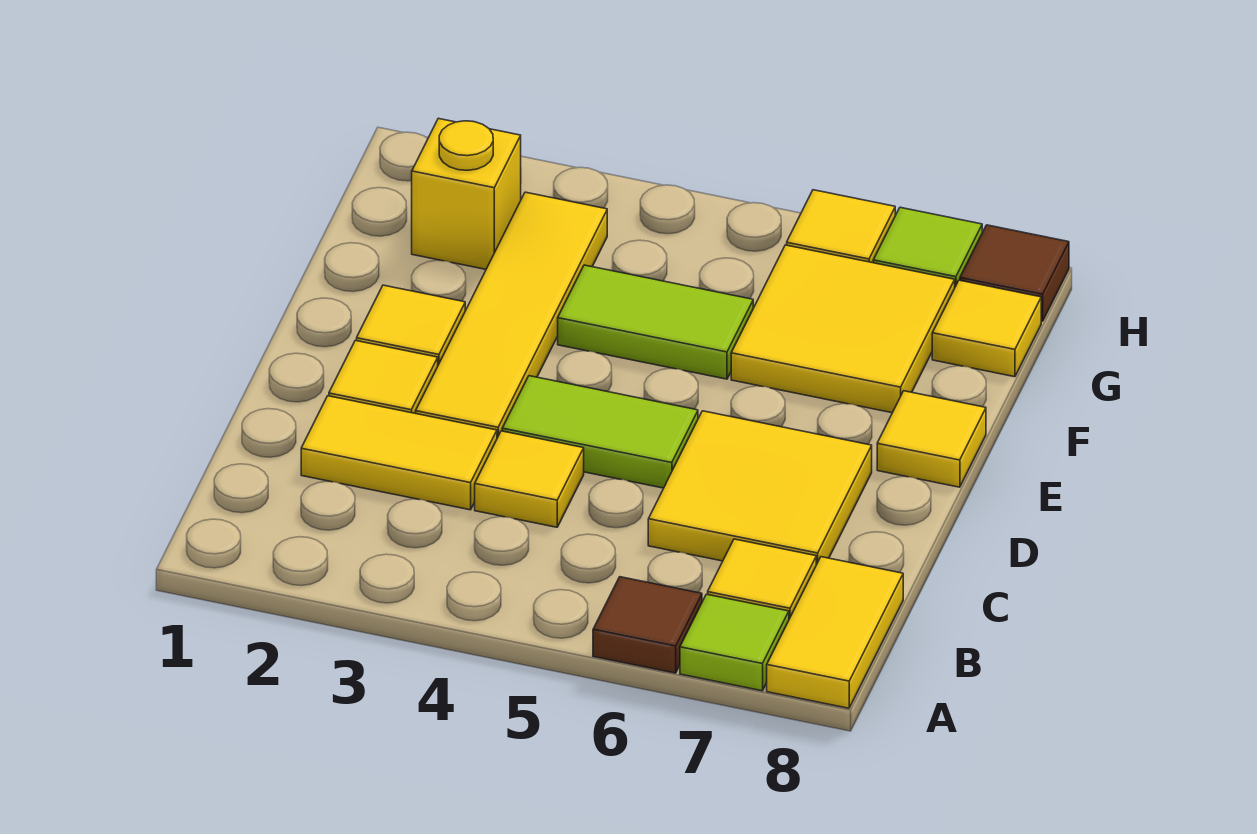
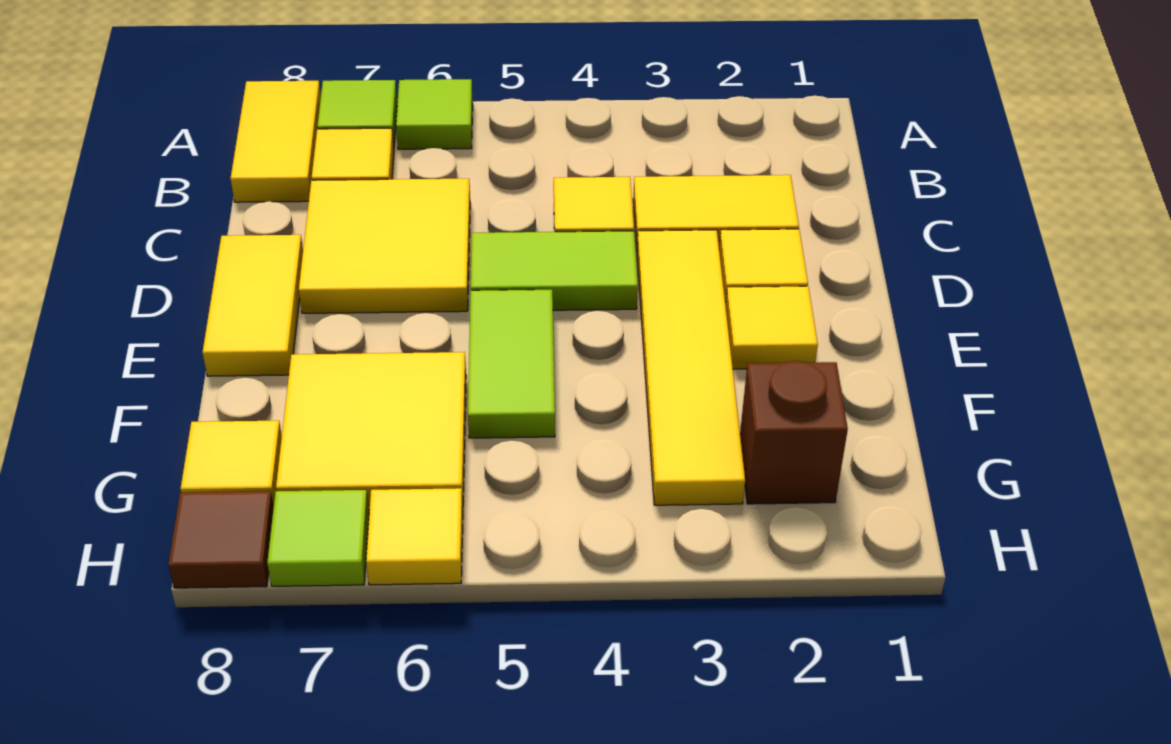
brown tile A6 level 1 -> lime tile A6 level 1
yellow tile E8 level 1 -> yellow tile D8:E8 level 1
lime tile F4:F5 level 1 -> lime tile E5:F5 level 1
yellow brick G2 level 1 -> brown brick G2 level 1

